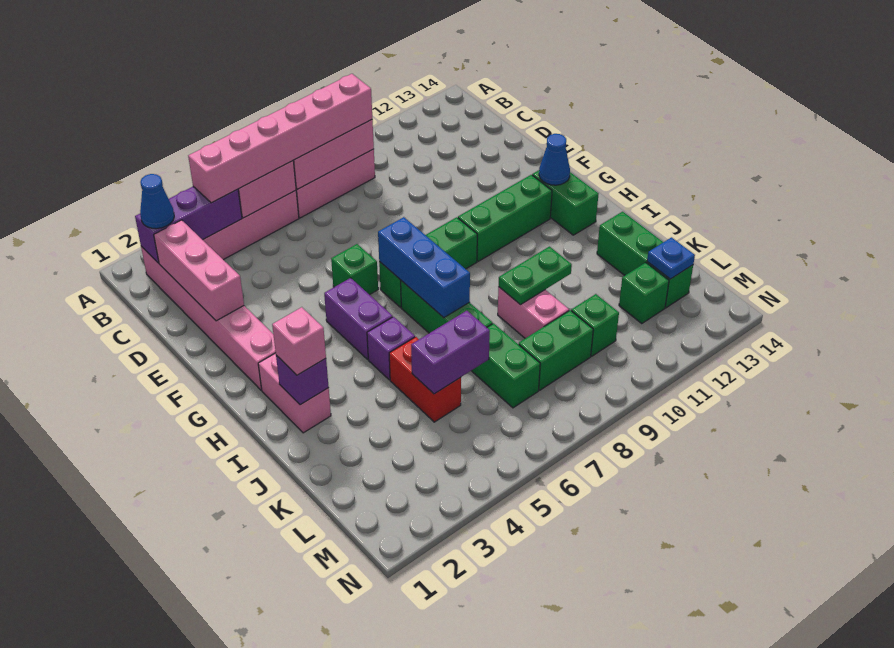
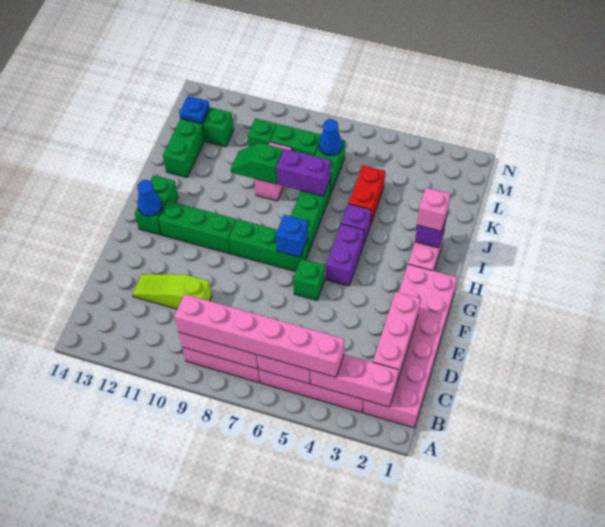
pink brick B2:G2 level 1 -> pink brick B1:G2 level 1
purple brick B2:B4 level 2 -> pink brick B2:B4 level 2
blue cone B2 level 3 -> blue cone L7 level 2
none -> lime slope D10:D12 level 1 top 10
blue brick G7:I7 level 2 -> blue brick G7 level 2
green plate J9:J10 level 2 -> green slope J9:J10 level 2 top 9
purple brick K5:K6 level 2 -> purple brick J7:J8 level 2

